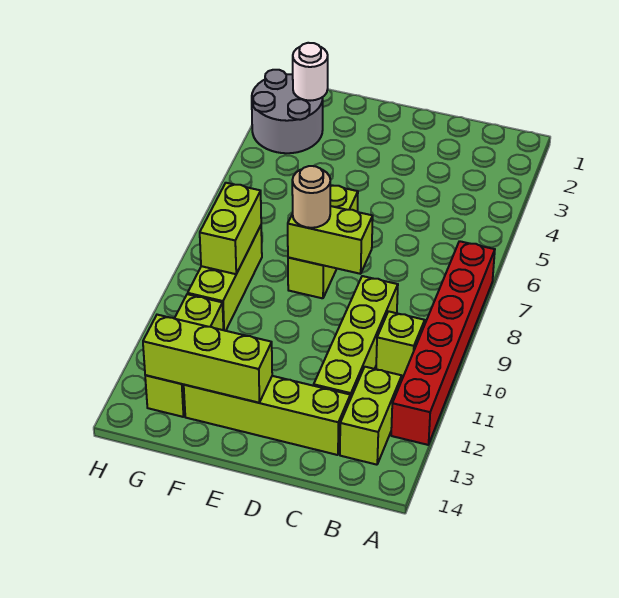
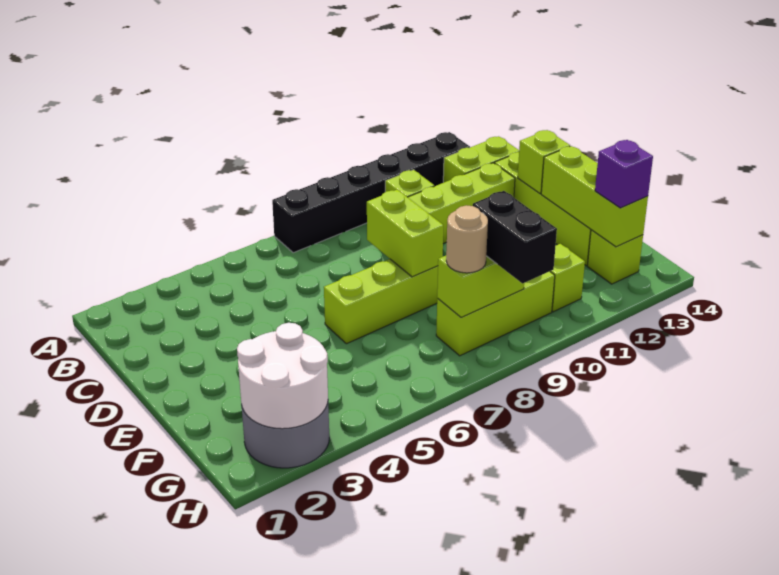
red brick A7:A12 level 1 -> black brick A7:A12 level 1
none -> lime brick D13 level 2
tan round brick E8 level 3 -> tan round brick G8 level 3
white round brick G2 level 2 -> white round brick G2:H3 level 2
none -> black brick G9:H9 level 3
none -> purple brick G13 level 3

